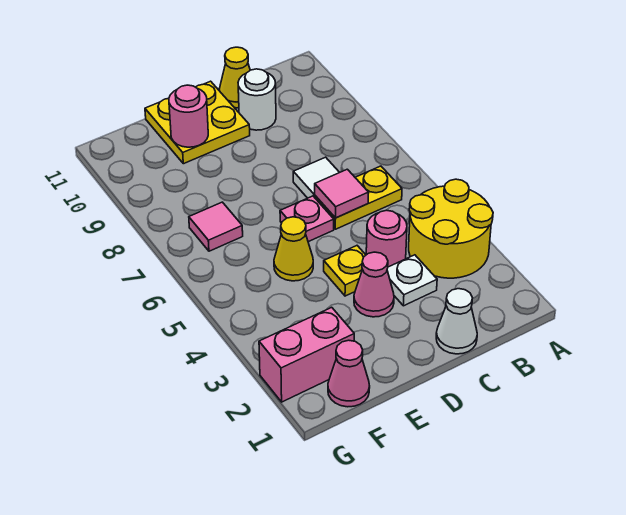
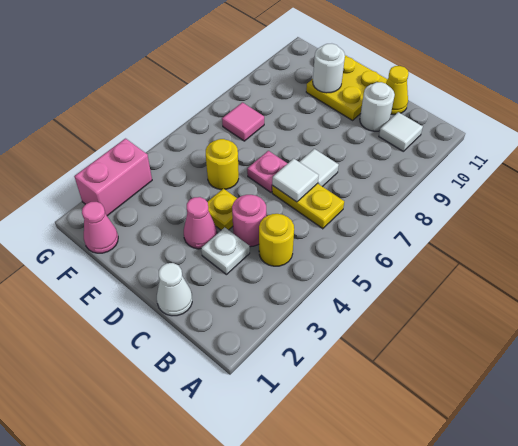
yellow round brick A3:B4 level 1 -> yellow round brick B4 level 1
none -> white tile B10 level 1
pink tile C6 level 2 -> white tile C6 level 2
yellow cone E5 level 1 -> yellow round brick E5 level 1
pink round brick E10 level 2 -> white round brick E10 level 2
pink brick F2:G2 level 1 -> pink brick G2:G3 level 1

